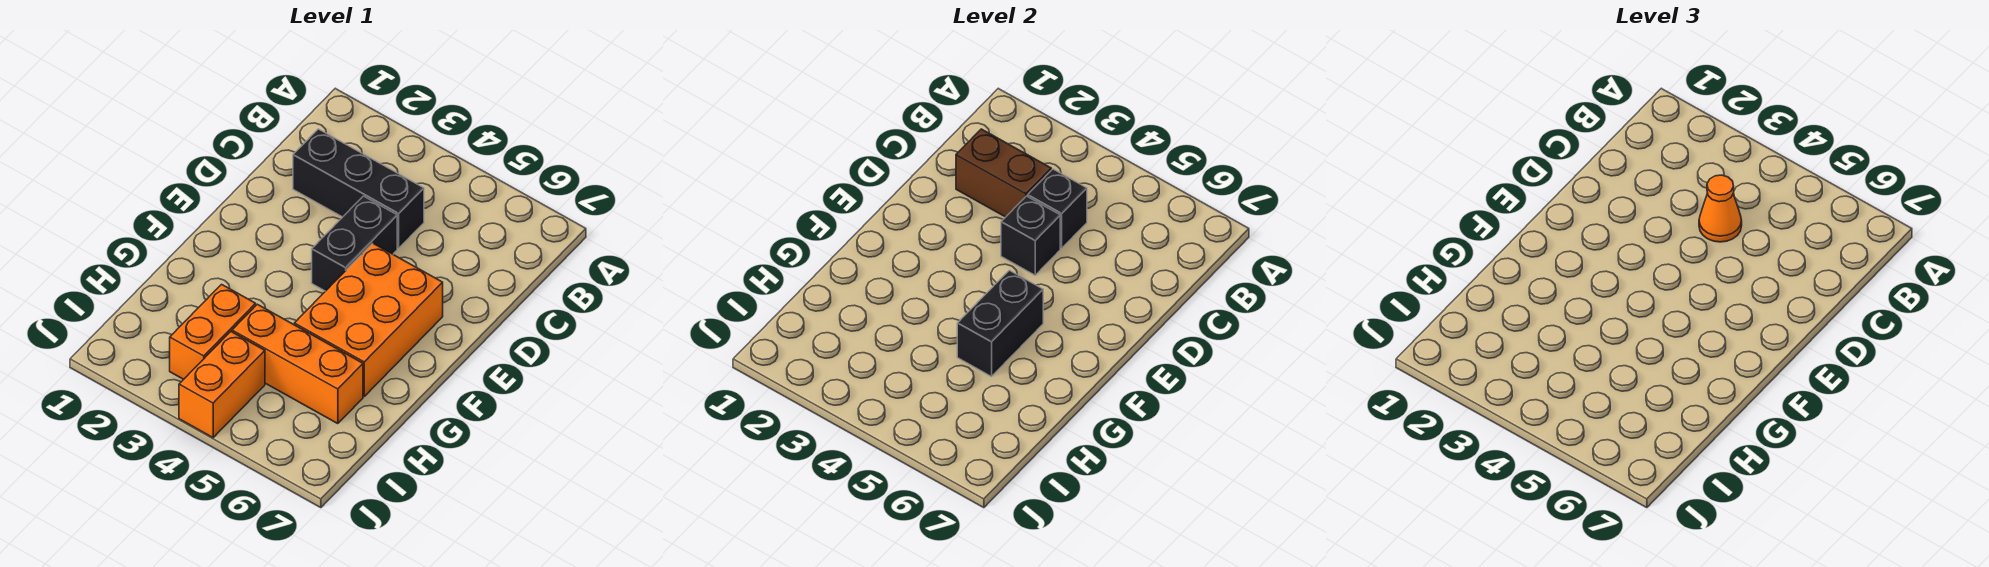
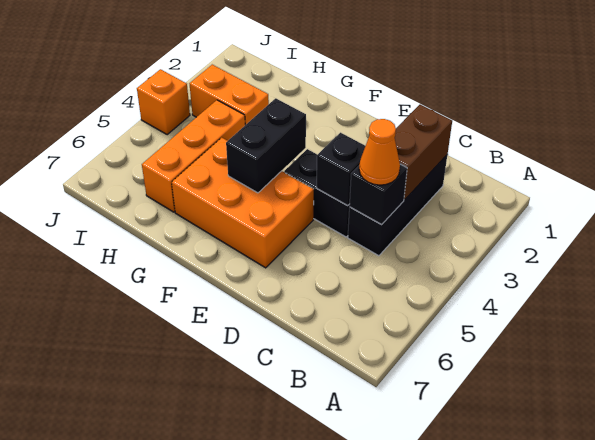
black brick F5:G5 level 2 -> black brick F4:F5 level 2
orange brick I4:J4 level 1 -> orange brick J4 level 1

